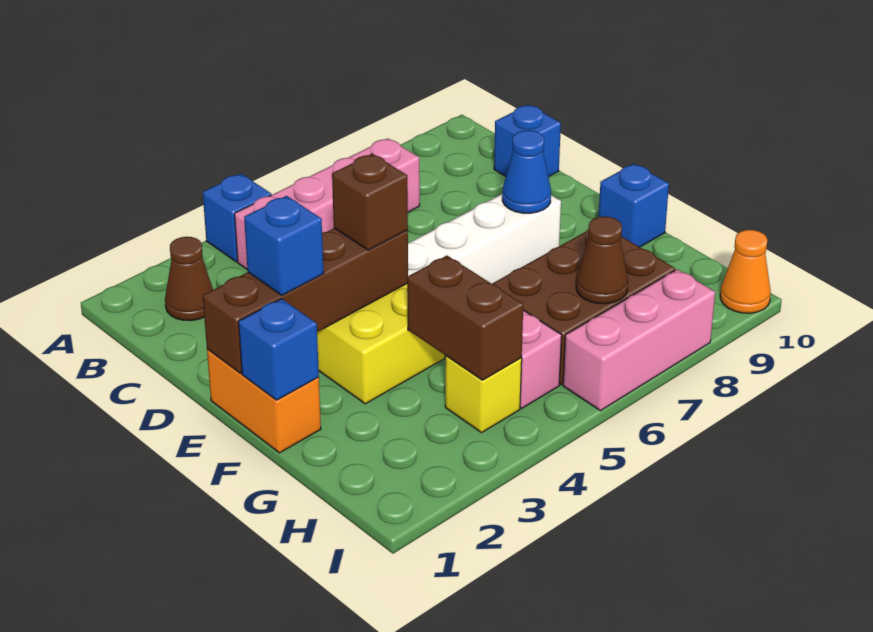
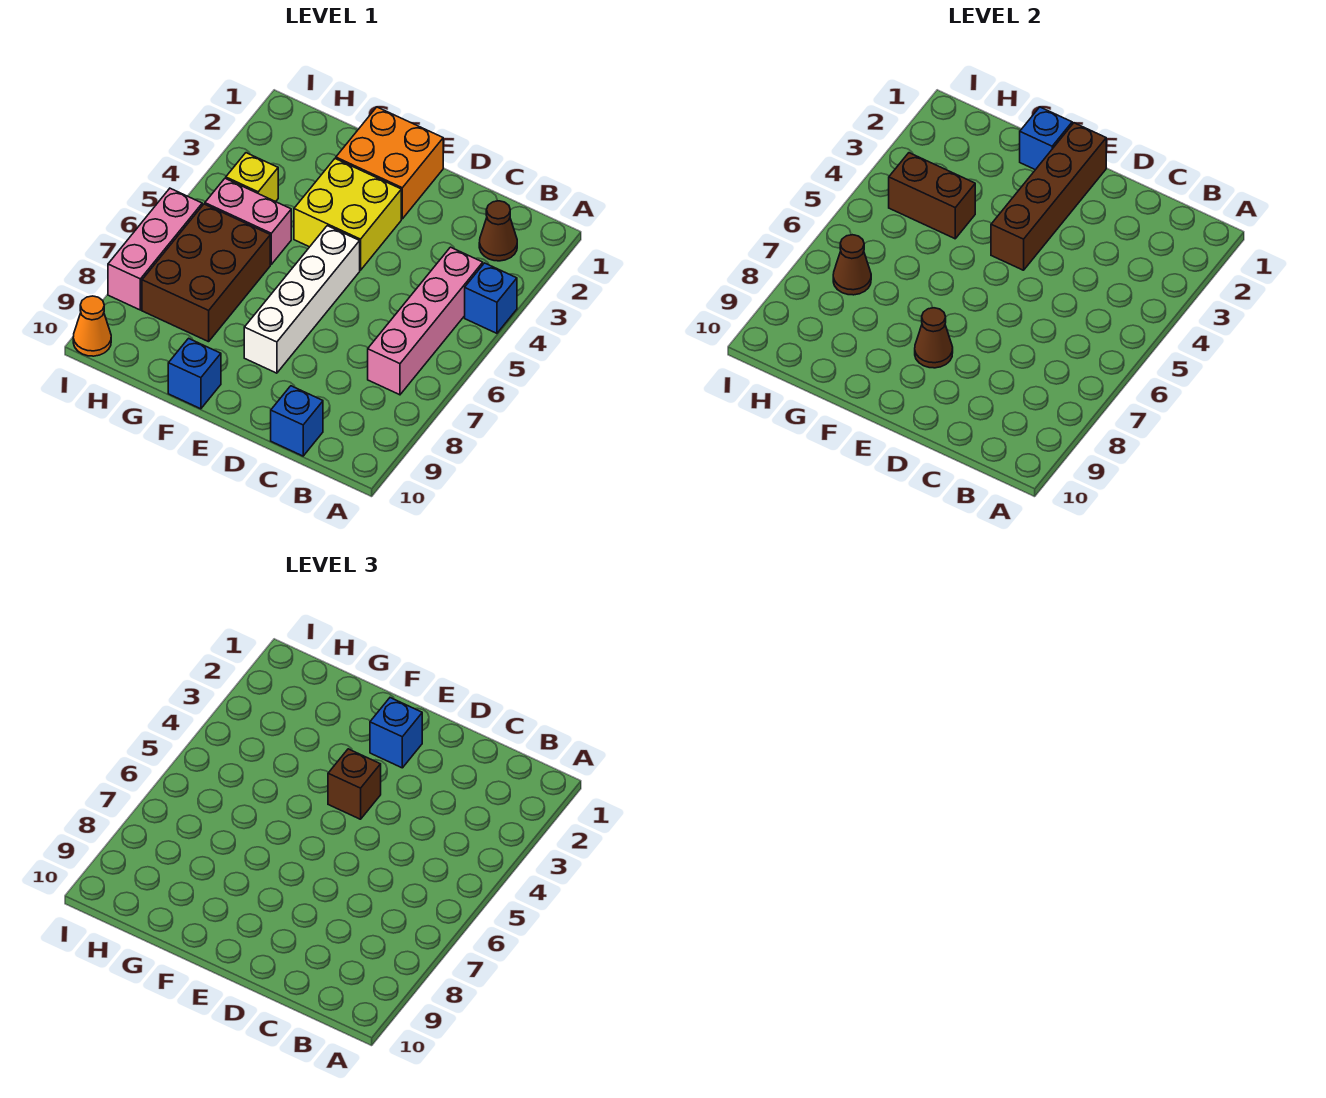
orange brick E1:F1 level 1 -> orange brick E1:F2 level 1
blue cone E8 level 2 -> brown cone E8 level 2

